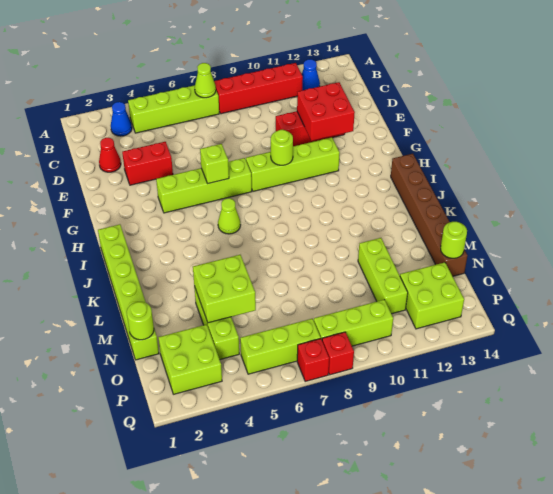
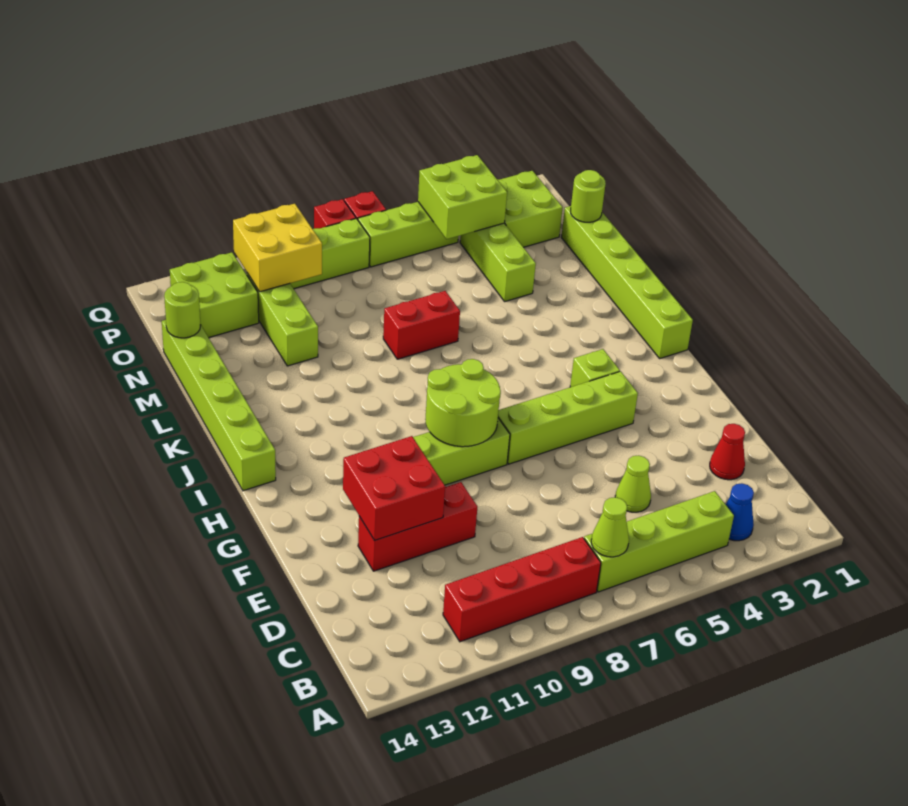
blue cone B12 level 1 -> none
red brick E3:E4 level 1 -> red brick L7:L8 level 1
lime brick G6 level 2 -> lime brick H4 level 1
lime round brick G9 level 2 -> lime round brick G8:H9 level 2
lime cone I6 level 1 -> lime cone D5 level 1
brown brick I14:N14 level 1 -> lime brick I14:N14 level 1
lime brick M4:N5 level 2 -> lime brick O4:P5 level 2
none -> yellow brick O10:P11 level 2

